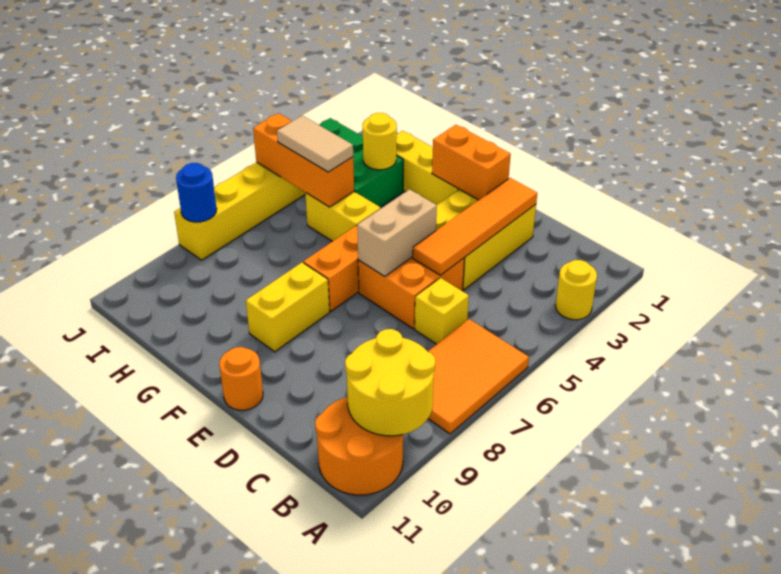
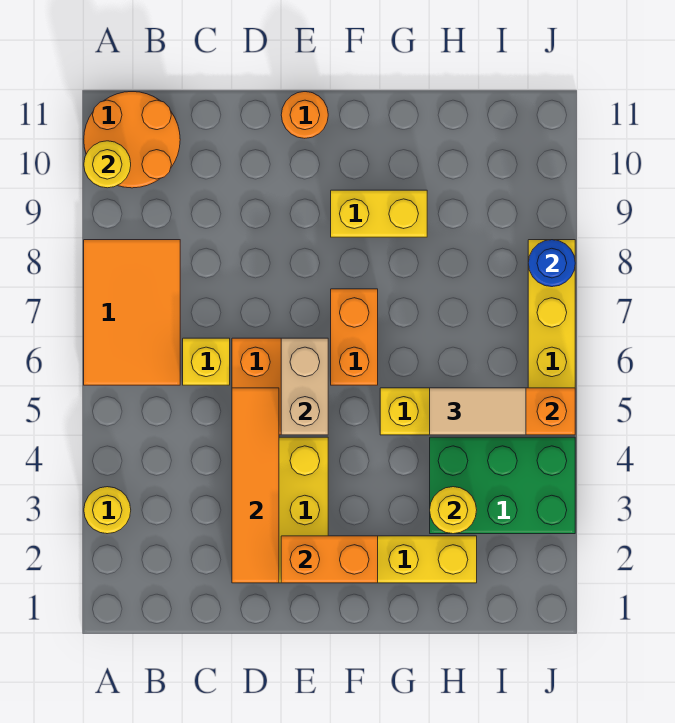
yellow round brick A9:B10 level 2 -> yellow round brick A10 level 2
yellow brick F8:F9 level 1 -> yellow brick F9:G9 level 1

